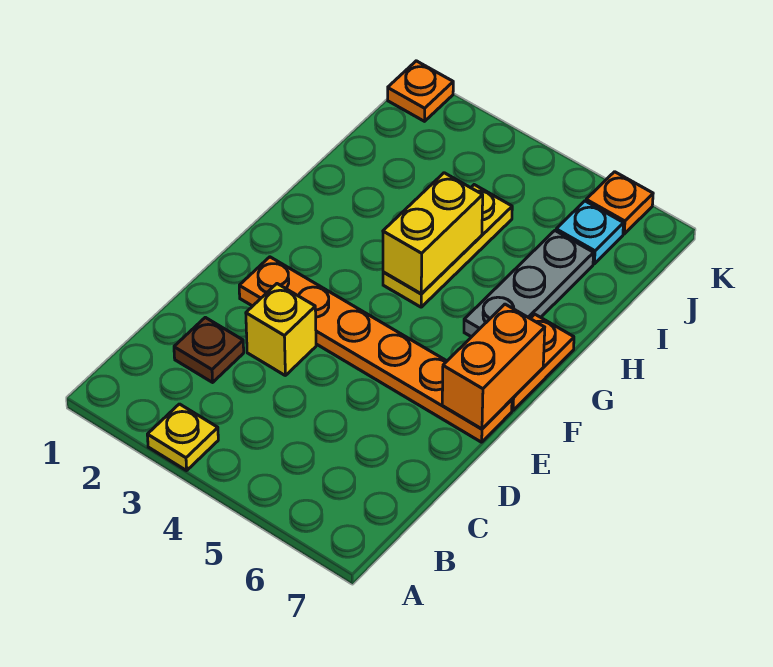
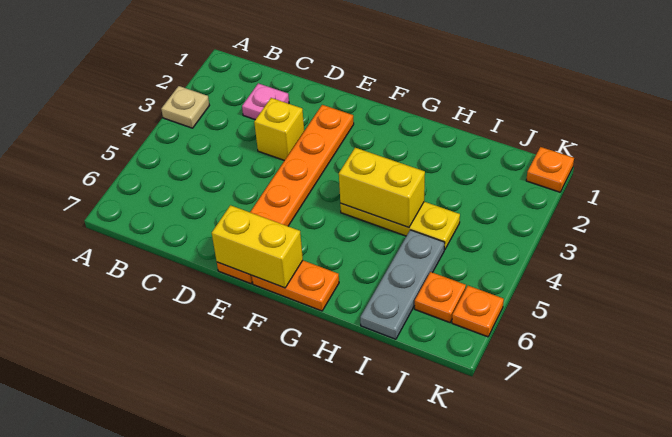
yellow plate A3 level 1 -> tan plate A3 level 1
brown plate C2 level 1 -> pink plate C2 level 1
orange brick E7:F7 level 2 -> yellow brick E7:F7 level 2
grey plate G6:I6 level 1 -> grey plate I5:I7 level 1
cyan plate J6 level 1 -> orange plate J6 level 1

